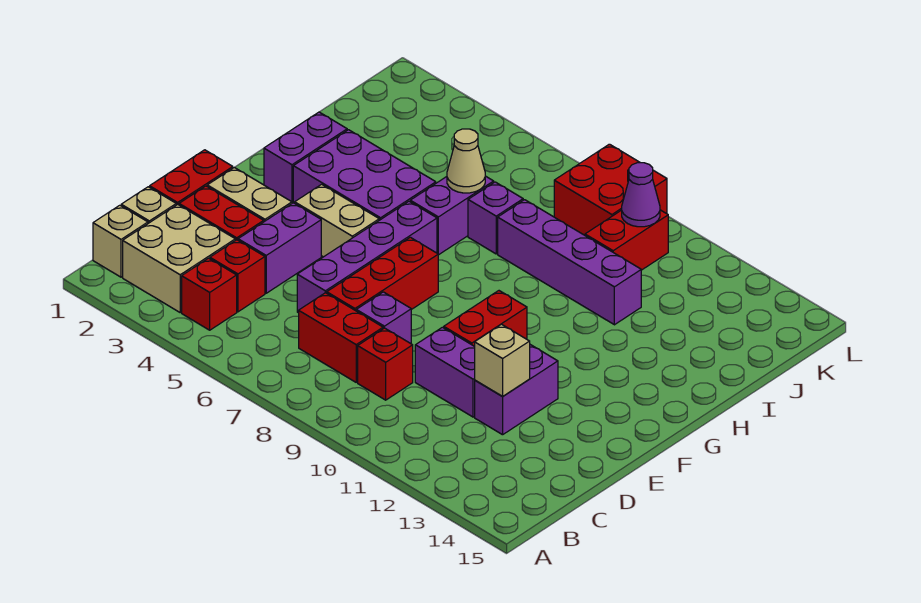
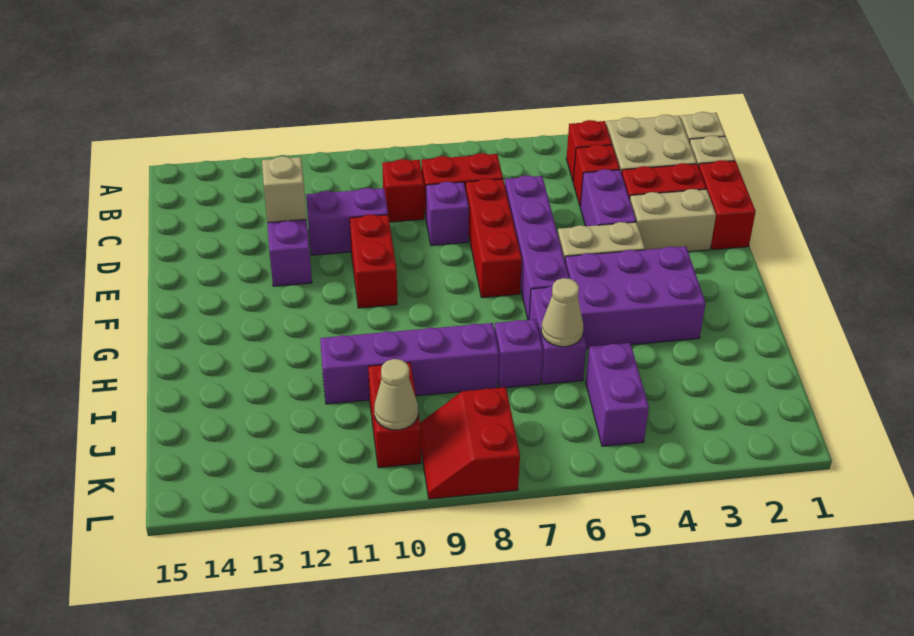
purple brick G2:H2 level 1 -> purple brick J5:K5 level 1
red brick K8:L9 level 1 -> red slope K8:L9 level 1 top 8
purple cone K10 level 2 -> tan cone K10 level 2

